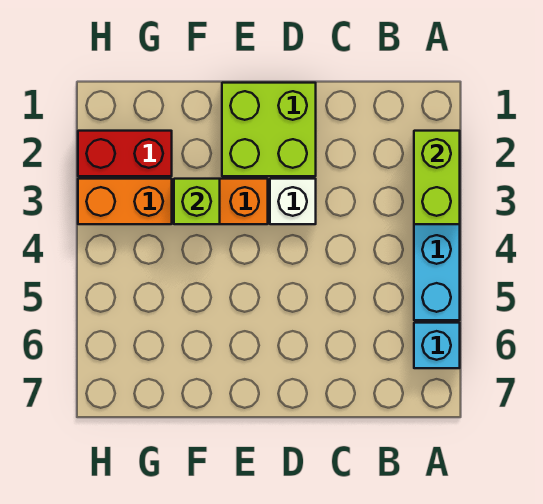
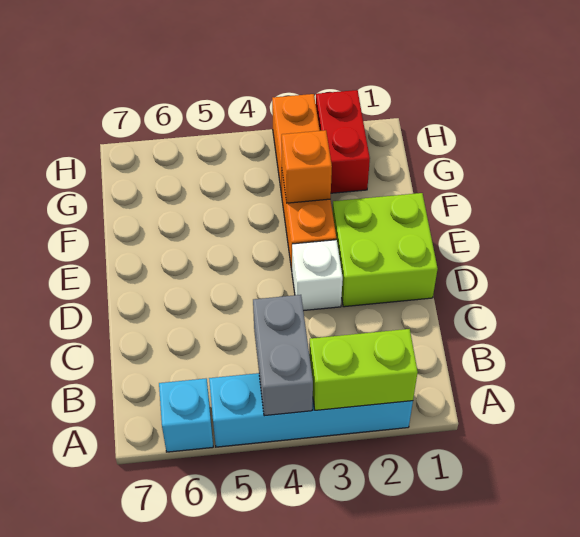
none -> grey brick A4:B4 level 2
lime brick F3 level 2 -> orange brick F3 level 2

